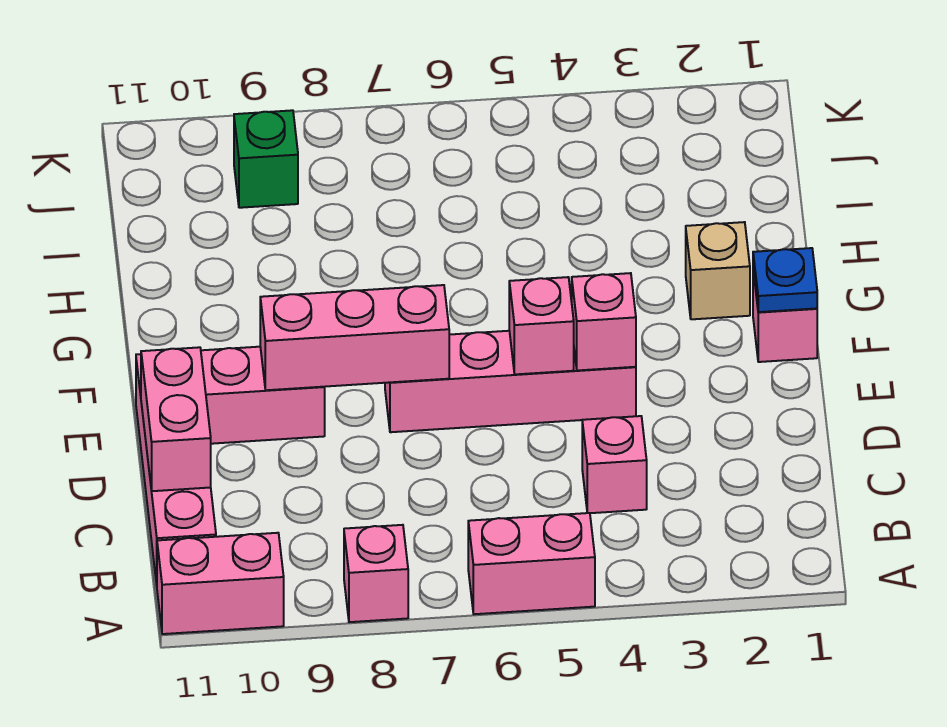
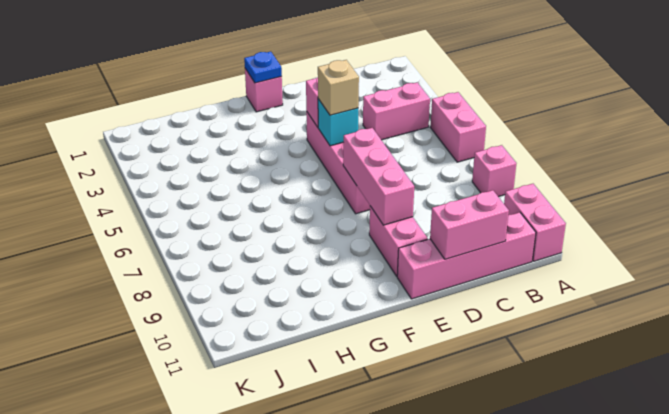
pink brick C4 level 1 -> pink brick B4:C4 level 1
pink brick E5 level 2 -> cyan brick E5 level 2
tan brick G2 level 1 -> tan brick E5 level 3
green brick J9 level 1 -> none

